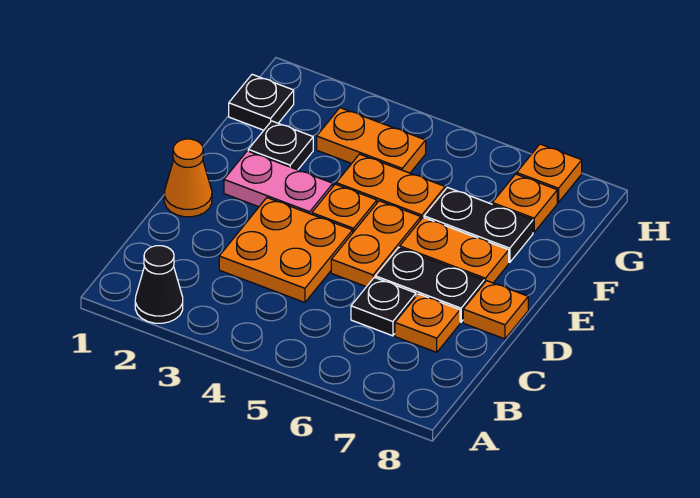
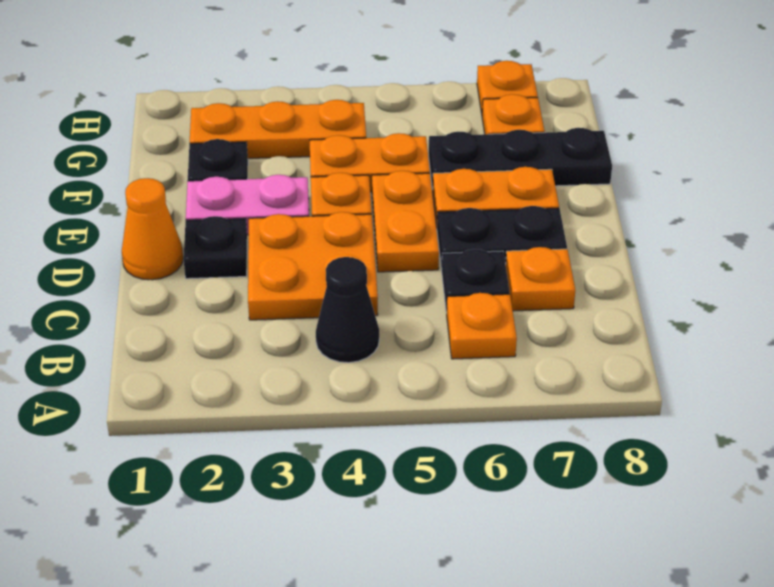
black cone A2 level 1 -> black cone B4 level 1
orange plate D8 level 1 -> orange plate B6 level 1
black plate F6:F7 level 1 -> black plate F6:F8 level 1
black plate G1 level 1 -> black plate D2 level 1
orange plate G3:G4 level 1 -> orange plate G2:G4 level 1

